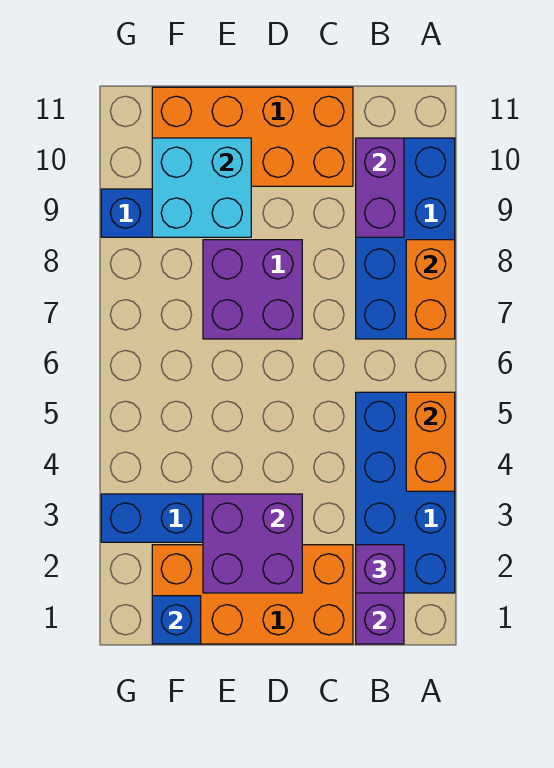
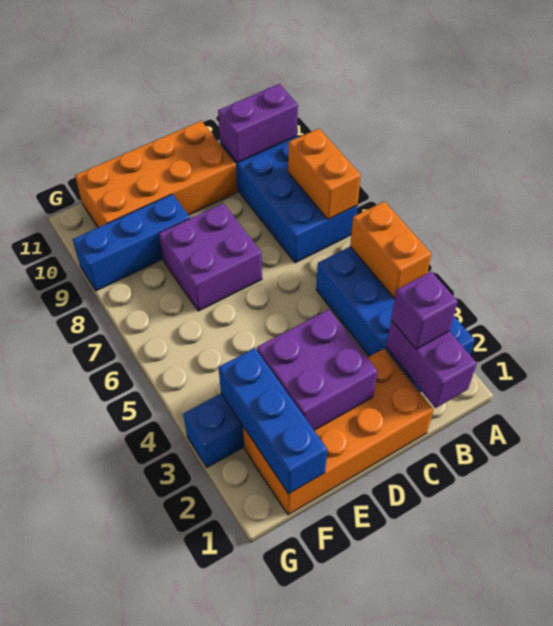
purple brick B9:B10 level 2 -> purple brick A10:B10 level 2
cyan brick E9:F10 level 2 -> none
blue brick F1 level 2 -> blue brick F1:F3 level 2

